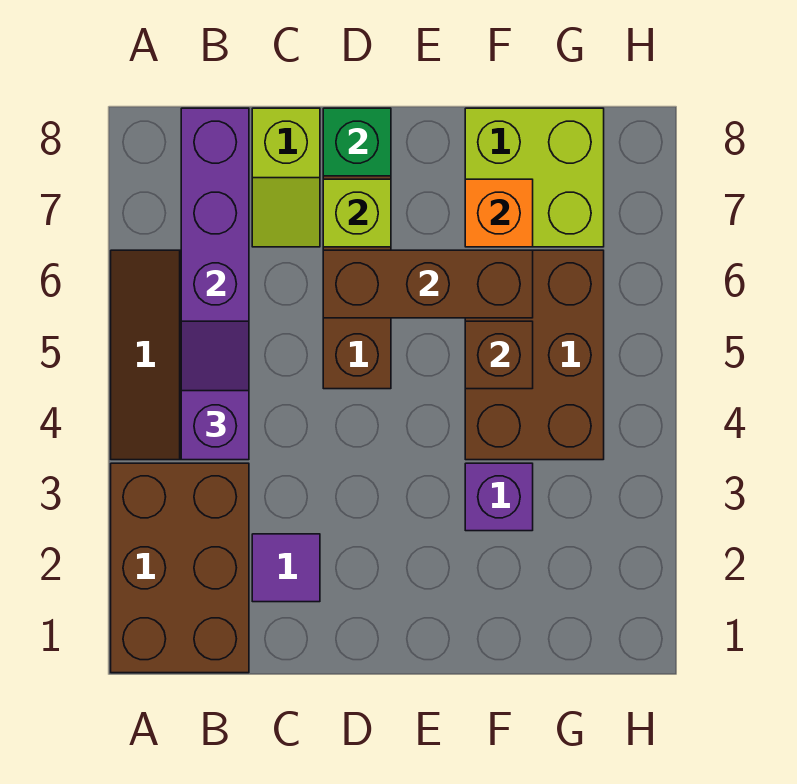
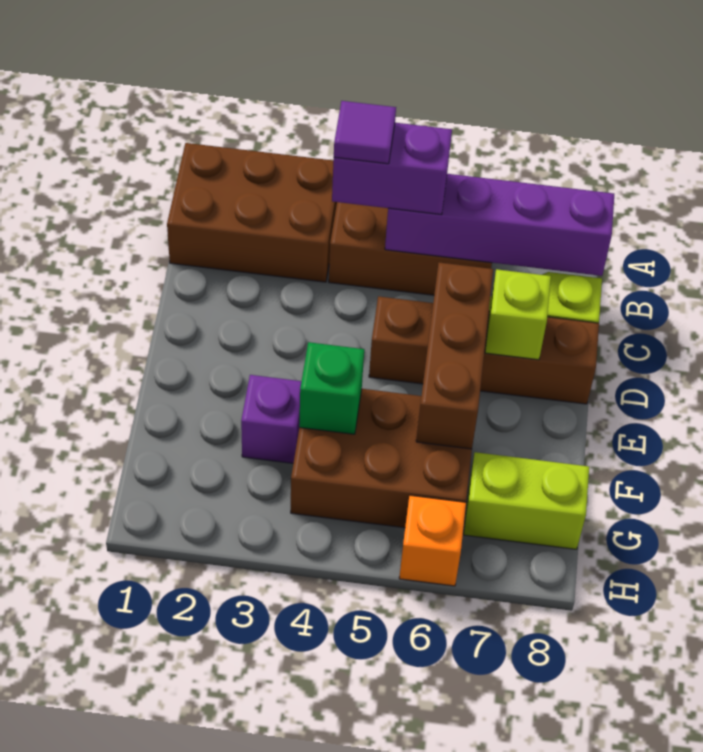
purple slope B4:B5 level 3 top 4 -> purple brick B4:B5 level 3
purple tile C2 level 1 -> purple tile B4 level 4
green brick D8 level 2 -> green brick F4 level 2
brown brick F5 level 2 -> none
lime brick F7:G8 level 1 -> lime brick G7:G8 level 1
orange brick F7 level 2 -> orange brick H6 level 1

